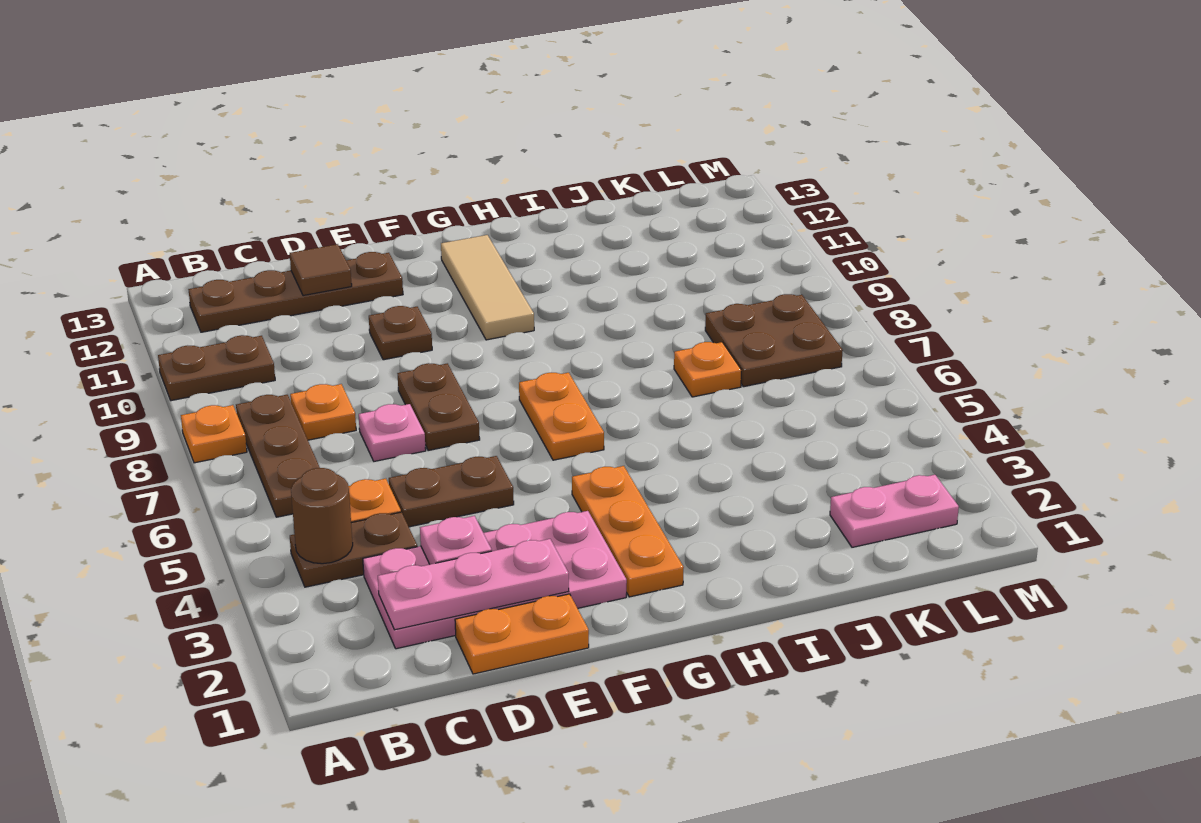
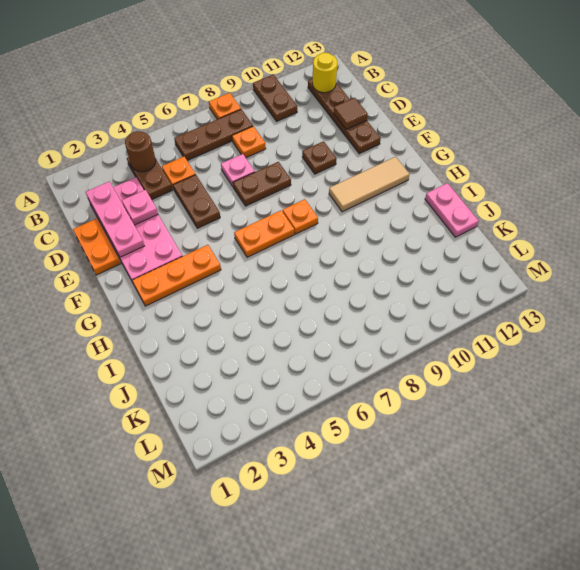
none -> yellow round brick B12 level 2
orange plate J7 level 1 -> orange plate G8 level 1
pink plate K2:L2 level 1 -> pink plate I13:J13 level 1
brown plate K7:L8 level 1 -> none

